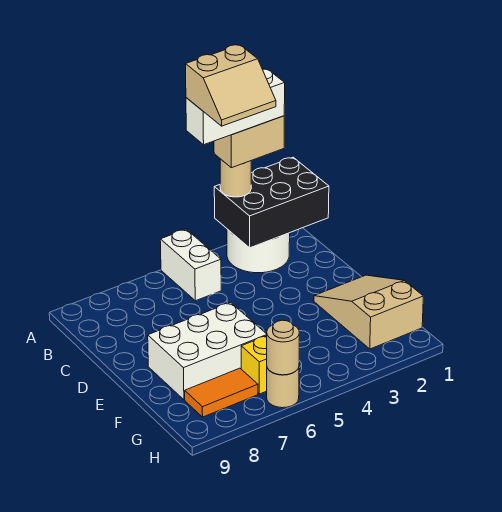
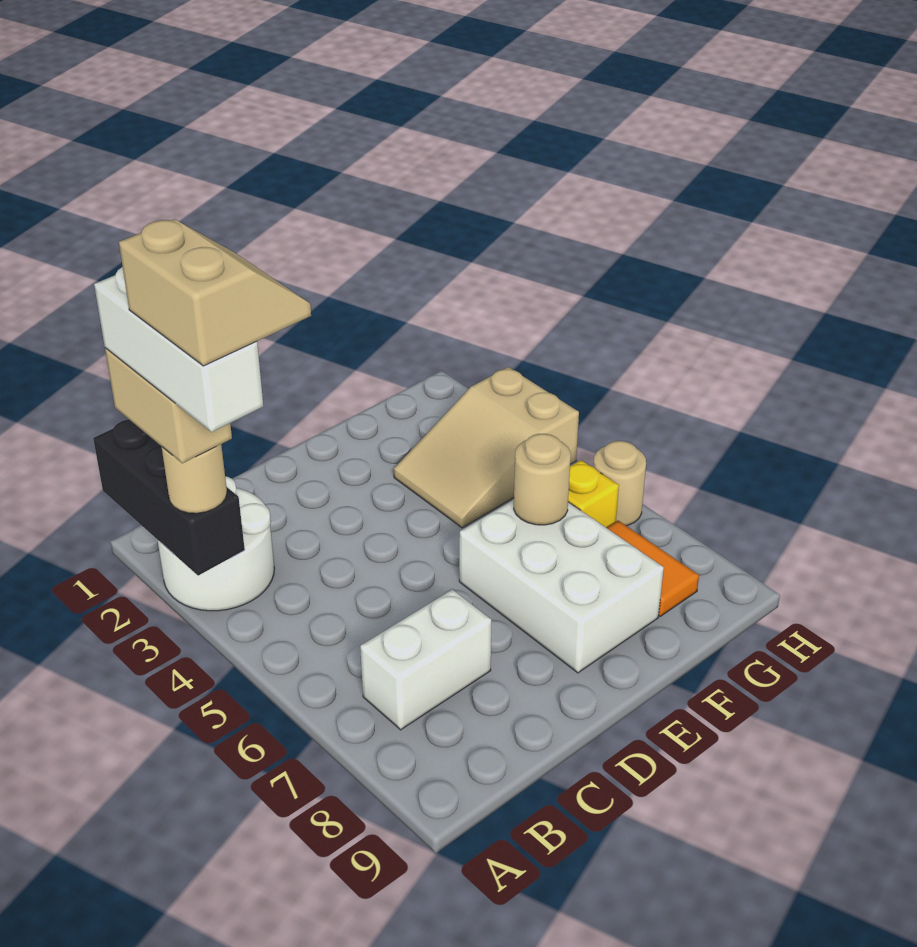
black brick A1:B3 level 2 -> black brick A1:A3 level 2
white brick A5:B5 level 1 -> white brick B7:C7 level 1
tan slope E1:G2 level 1 top G -> tan slope F3:H4 level 1 top H
tan round brick H6 level 2 -> tan round brick F6 level 2

